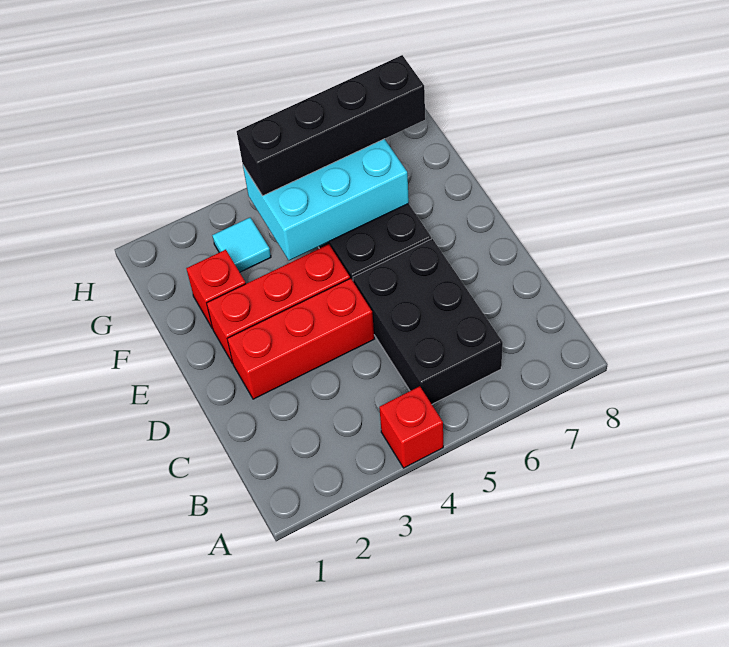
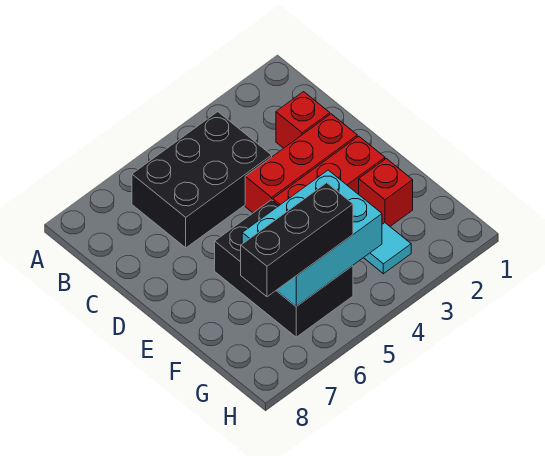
red brick A4 level 1 -> red brick C2 level 1
black brick B5:D6 level 1 -> black brick B4:C6 level 1
black brick G4:G7 level 3 -> black brick G5:G7 level 3

